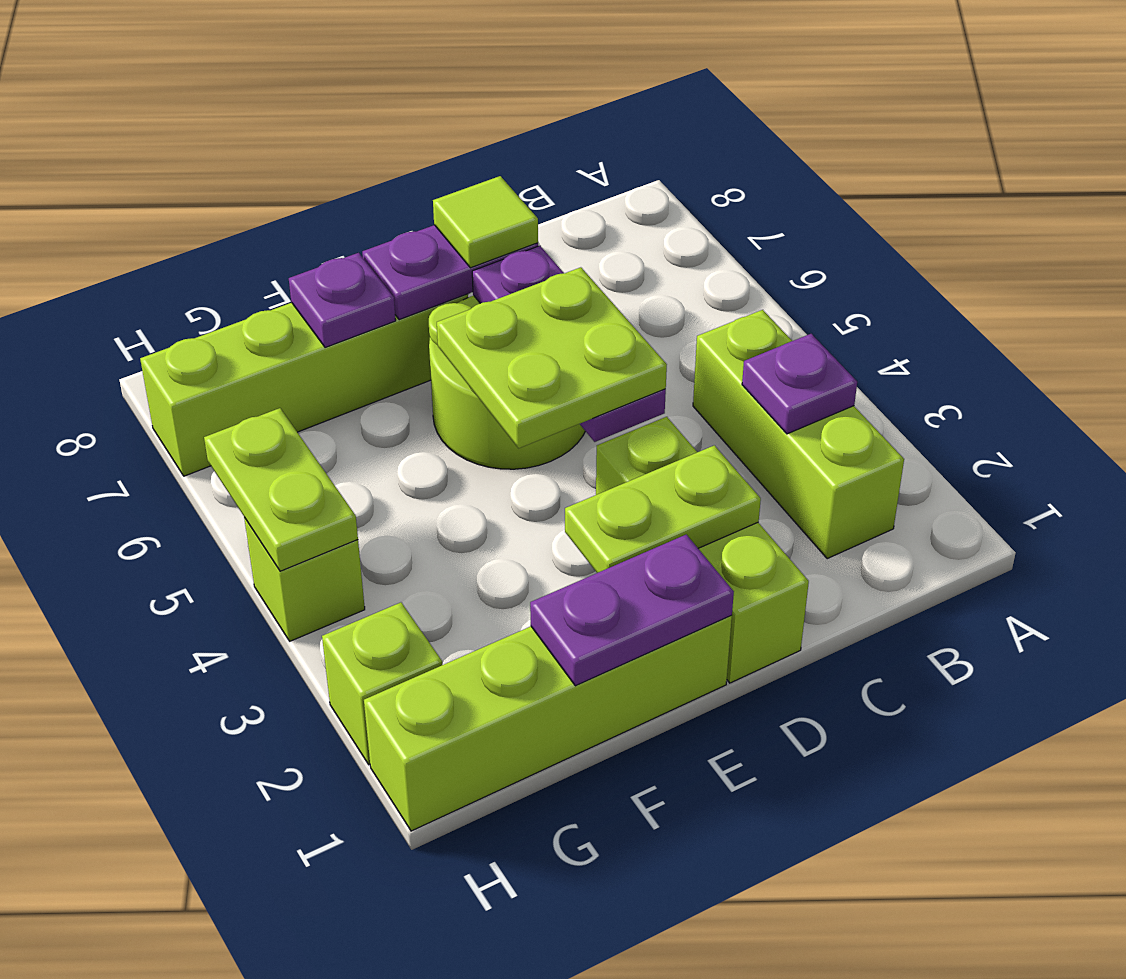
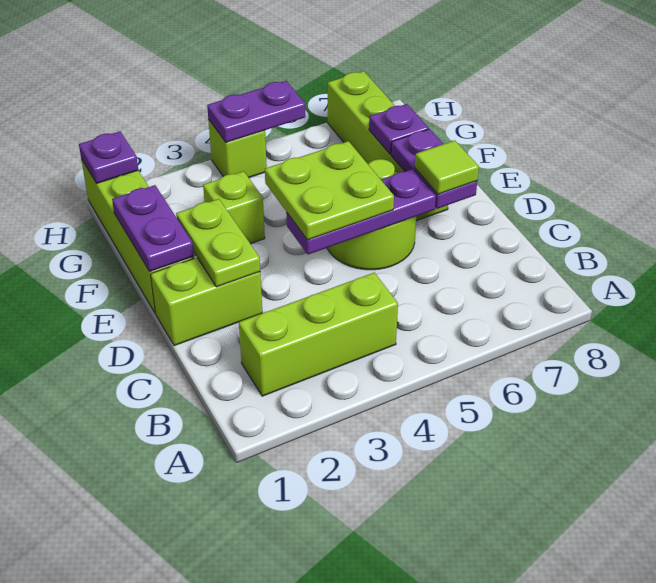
purple plate B3 level 2 -> purple plate H1 level 2
lime brick D1:D3 level 1 -> lime brick D1:D2 level 1
lime brick H2 level 1 -> lime brick F3 level 1
lime plate H4:H5 level 2 -> purple plate H4:H5 level 2

